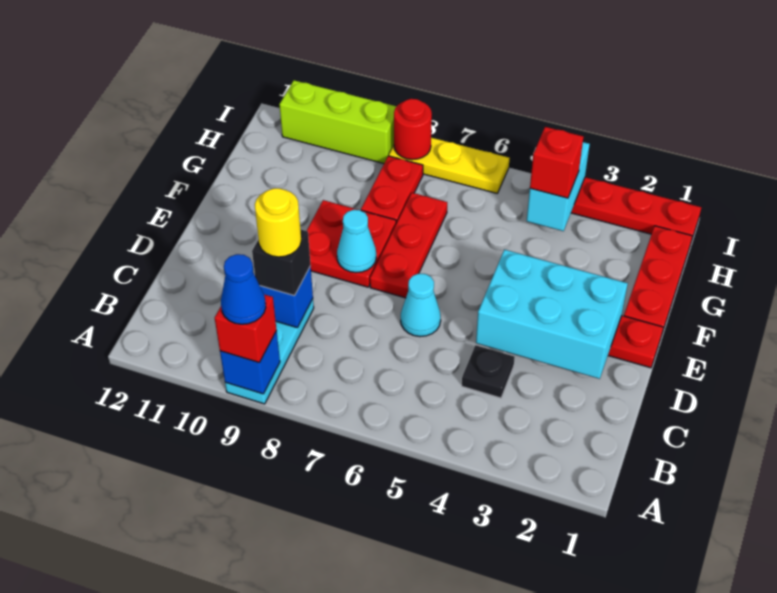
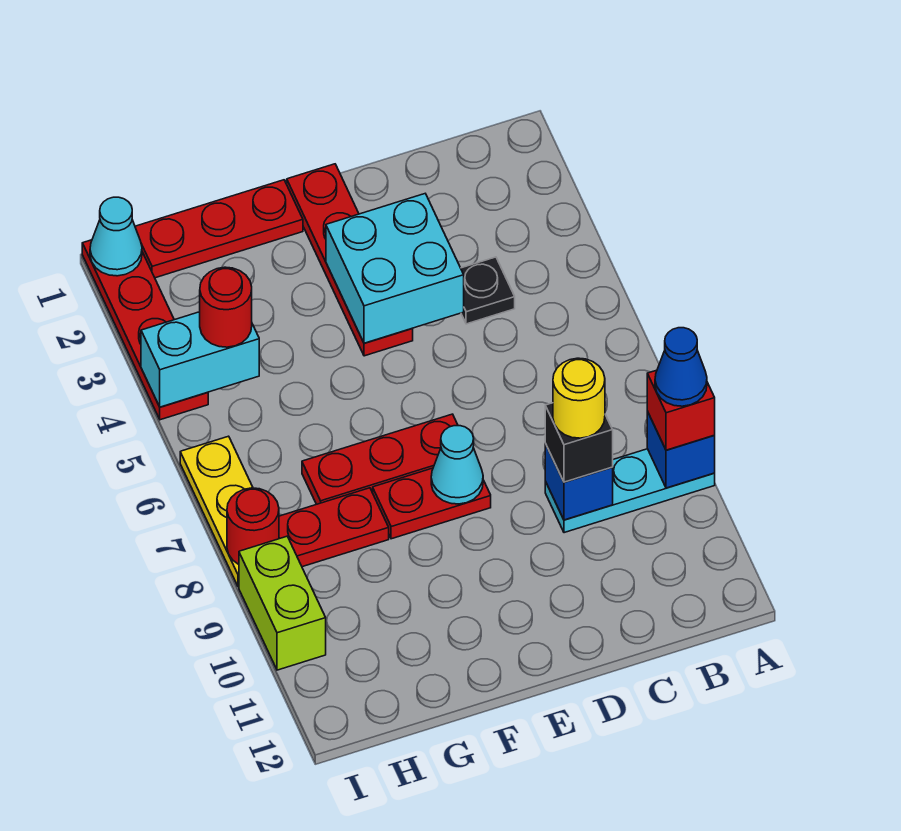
cyan brick D2:E4 level 2 -> cyan brick D3:E4 level 2
cyan cone D6 level 1 -> cyan cone I1 level 2
red plate E8:F9 level 1 -> red plate E8:F8 level 1
red brick H4 level 3 -> red round brick H4 level 3
lime brick I9:I11 level 1 -> lime brick I9:I10 level 1

